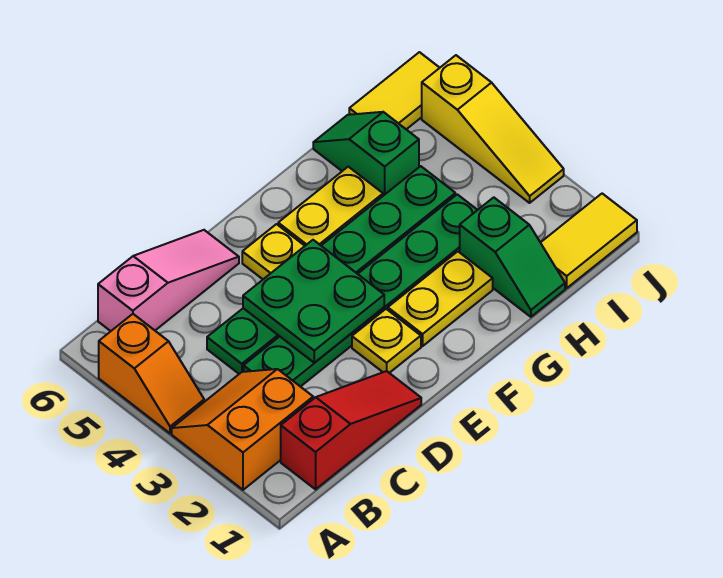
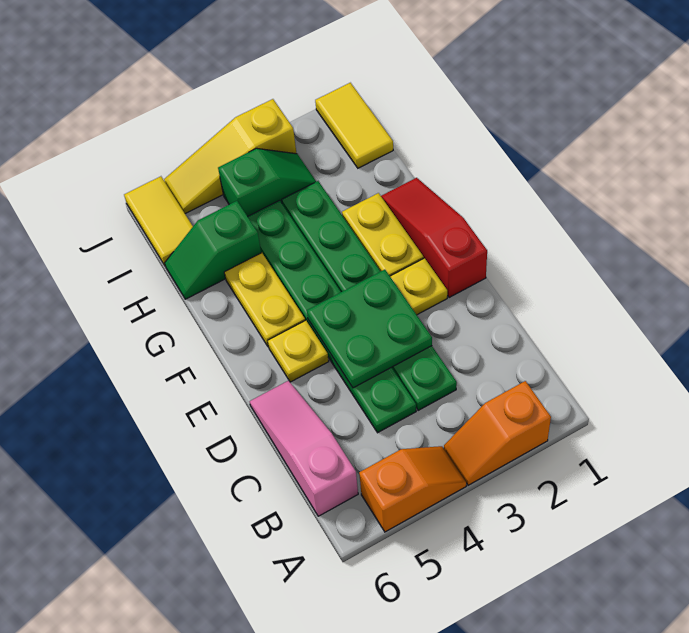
orange slope A2:B3 level 1 top 2 -> orange slope A2:A3 level 1 top 2
red slope B1:D1 level 1 top B -> red slope E1:G1 level 1 top E
green slope H1:H2 level 1 top 2 -> green slope I3:I4 level 1 top 4
yellow slope J3:J5 level 1 top 5 -> yellow slope J3:J5 level 1 top 3

